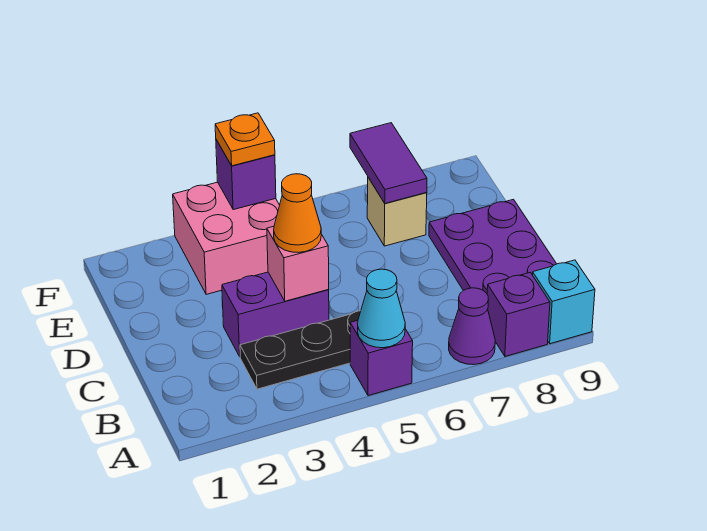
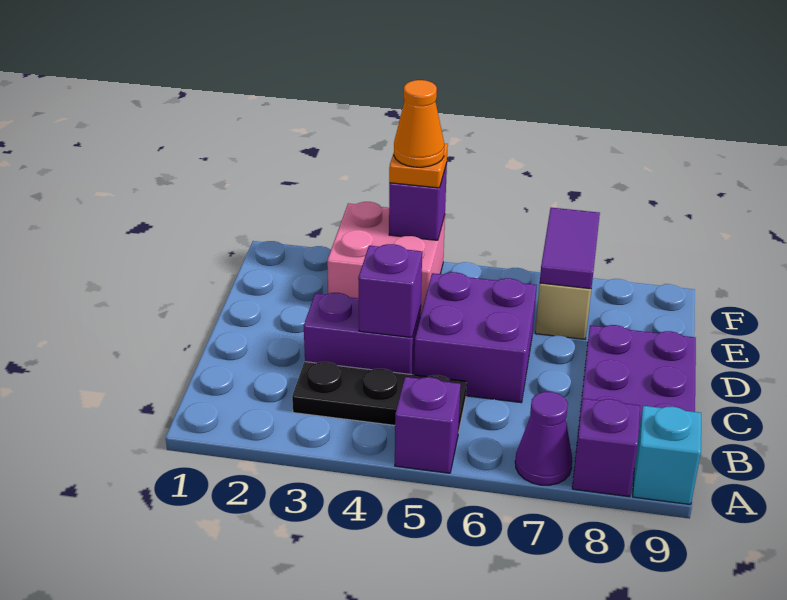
cyan cone A5 level 2 -> none
pink brick C4 level 2 -> purple brick C4 level 2
orange cone C4 level 3 -> orange cone F4 level 4
none -> purple brick C5:D6 level 1

